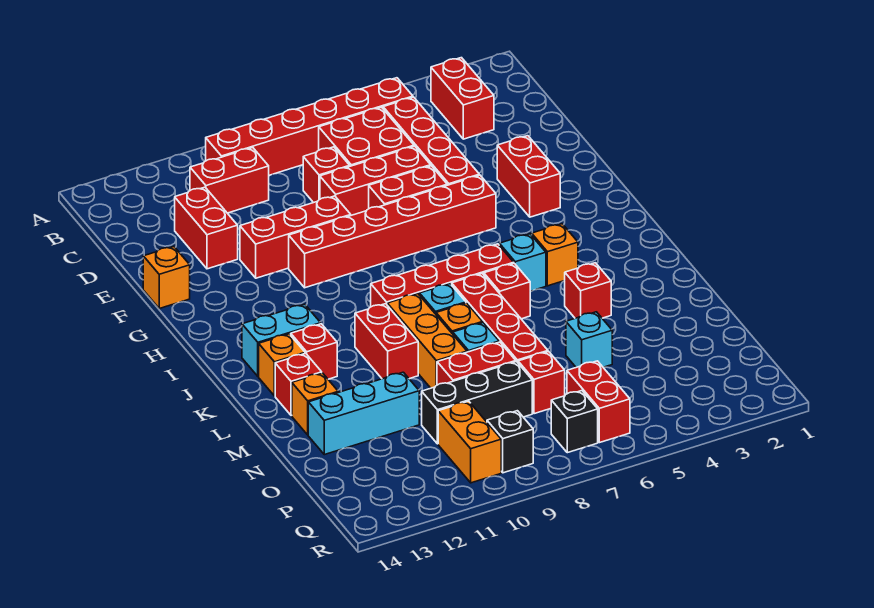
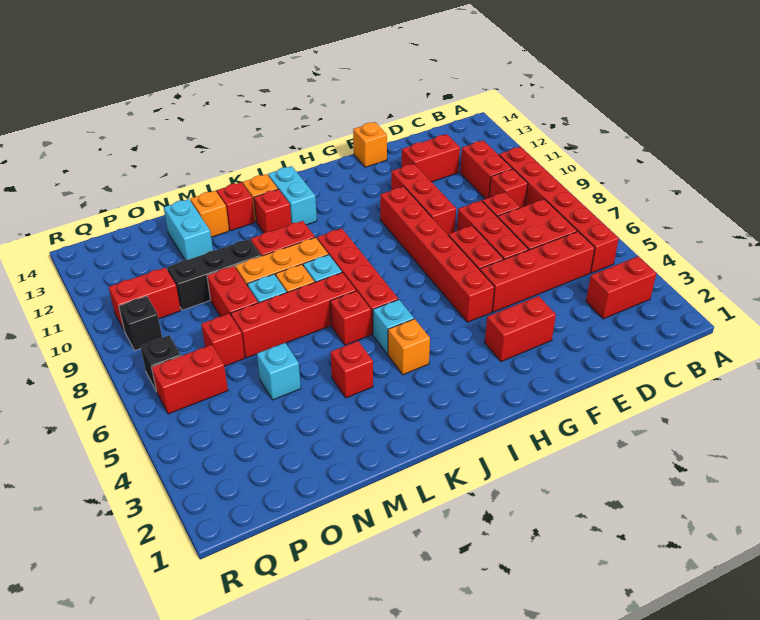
none -> red brick C9 level 1
cyan brick N11:N13 level 1 -> cyan brick N12:N13 level 1
black brick O8:O10 level 1 -> black brick M10:O10 level 1
orange brick P10:Q10 level 1 -> red brick P10:Q10 level 1

